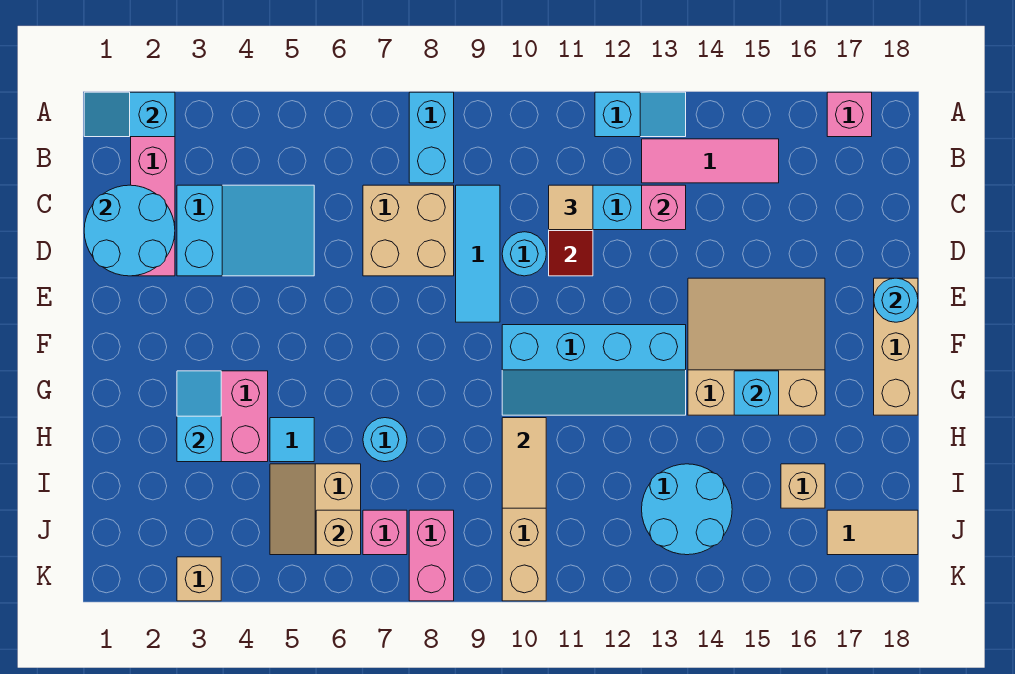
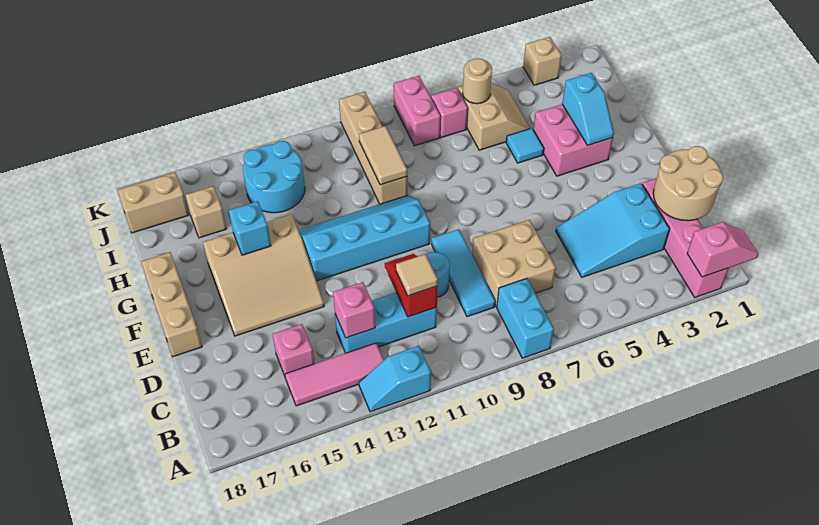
cyan slope A1:A2 level 2 top 2 -> pink slope A1:A2 level 2 top 2
pink brick A17 level 1 -> pink brick C15 level 1
cyan round brick C1:D2 level 2 -> tan round brick C1:D2 level 2
cyan round brick E18 level 2 -> none
cyan round brick H7 level 1 -> none
tan brick J6 level 2 -> tan round brick J6 level 2
tan tile J17:J18 level 1 -> tan brick J17:J18 level 1

